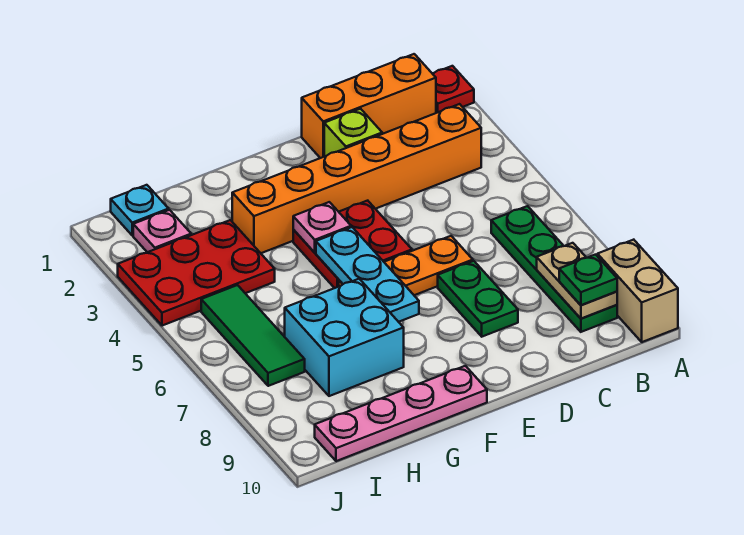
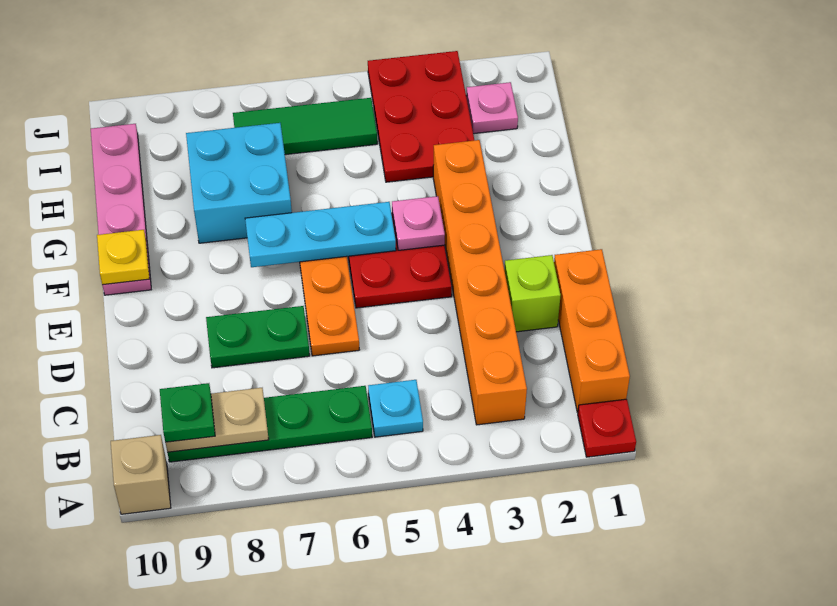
tan brick A9:A10 level 1 -> tan brick A10 level 1
none -> yellow plate F10 level 2
cyan plate I1 level 1 -> cyan plate B5 level 1

